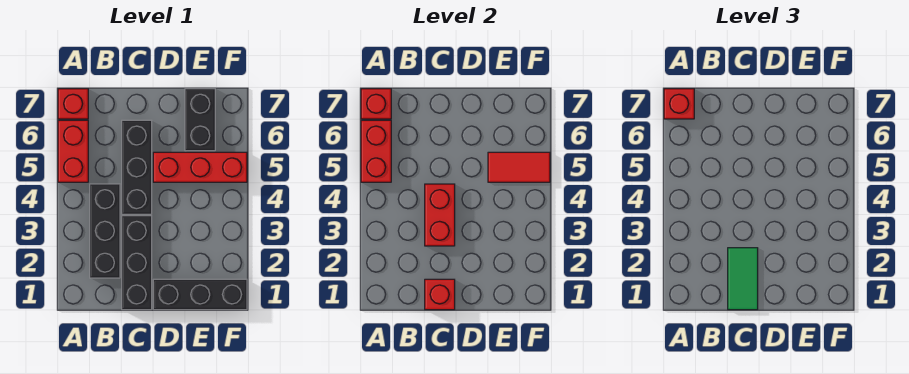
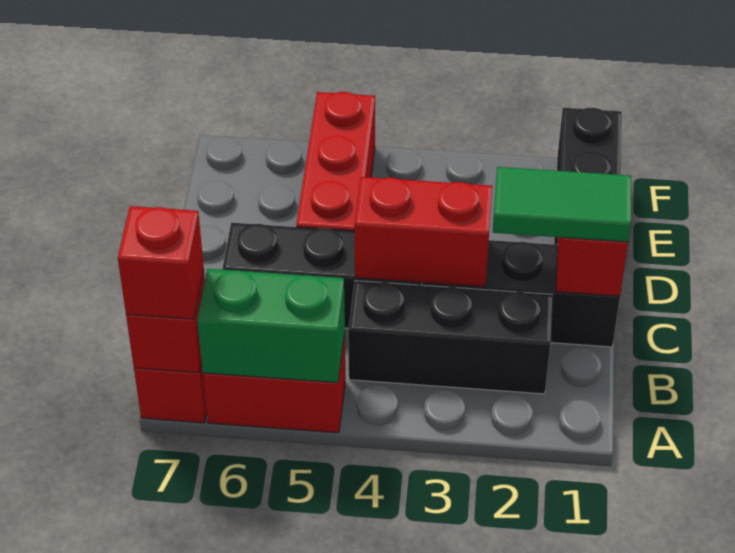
red brick A5:A6 level 2 -> green brick A5:A6 level 2
red tile E5:F5 level 2 -> none
black brick E6:E7 level 1 -> none

